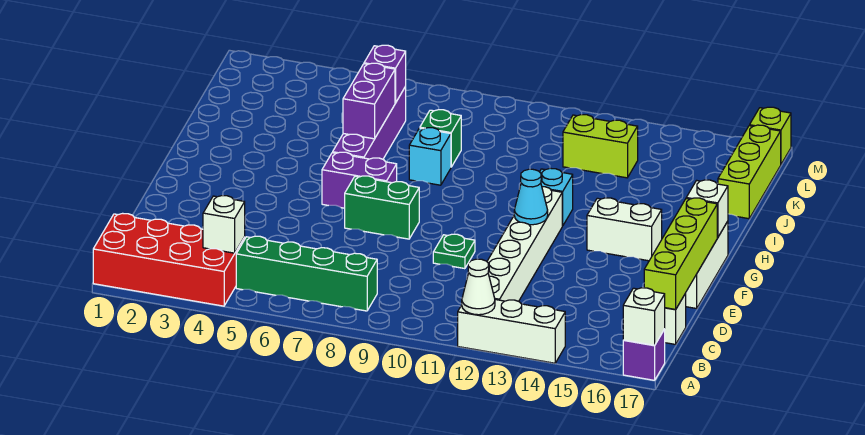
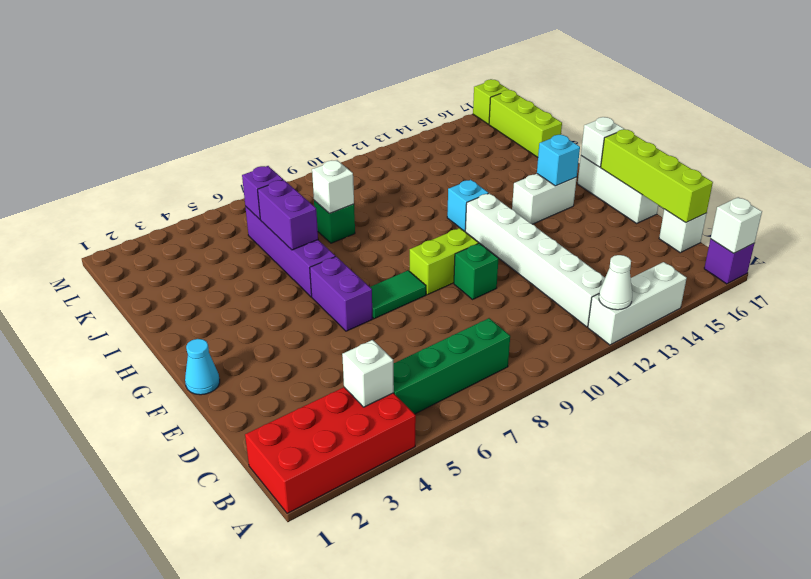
green plate E10 level 1 -> green brick E10 level 1
green brick F7:F8 level 1 -> green tile F7:F8 level 1
cyan cone F12 level 2 -> cyan cone F1 level 1
purple brick G6:G7 level 1 -> purple brick F6:G6 level 1
cyan brick I8 level 1 -> cyan brick G15 level 2
none -> white brick J8 level 2
lime brick K12:K13 level 1 -> lime brick F9:F10 level 1

